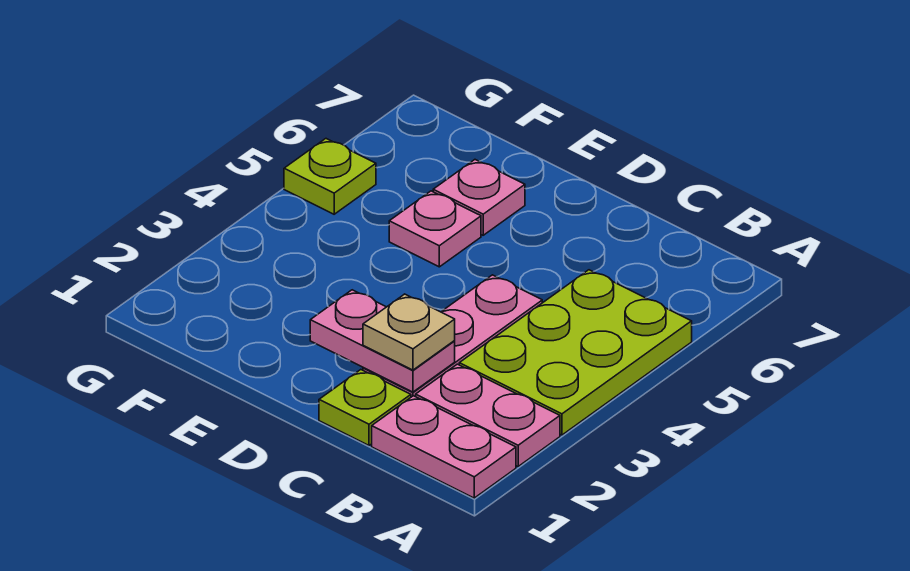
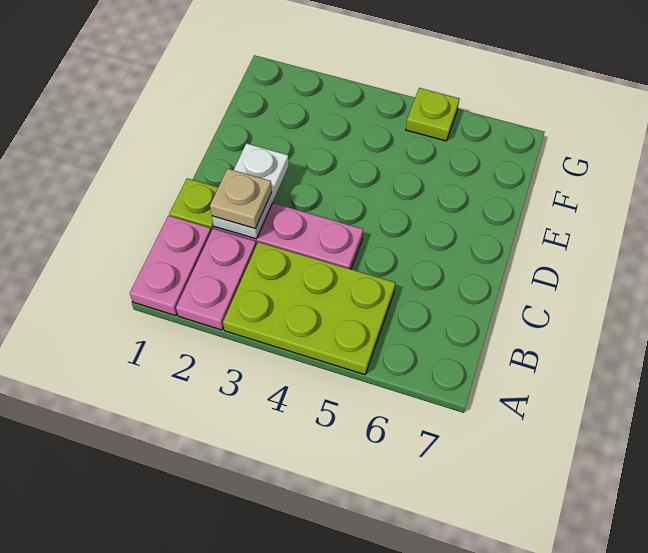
pink plate C2:D2 level 2 -> white plate C2:D2 level 2
pink plate E5 level 1 -> none
pink plate E6 level 1 -> none

